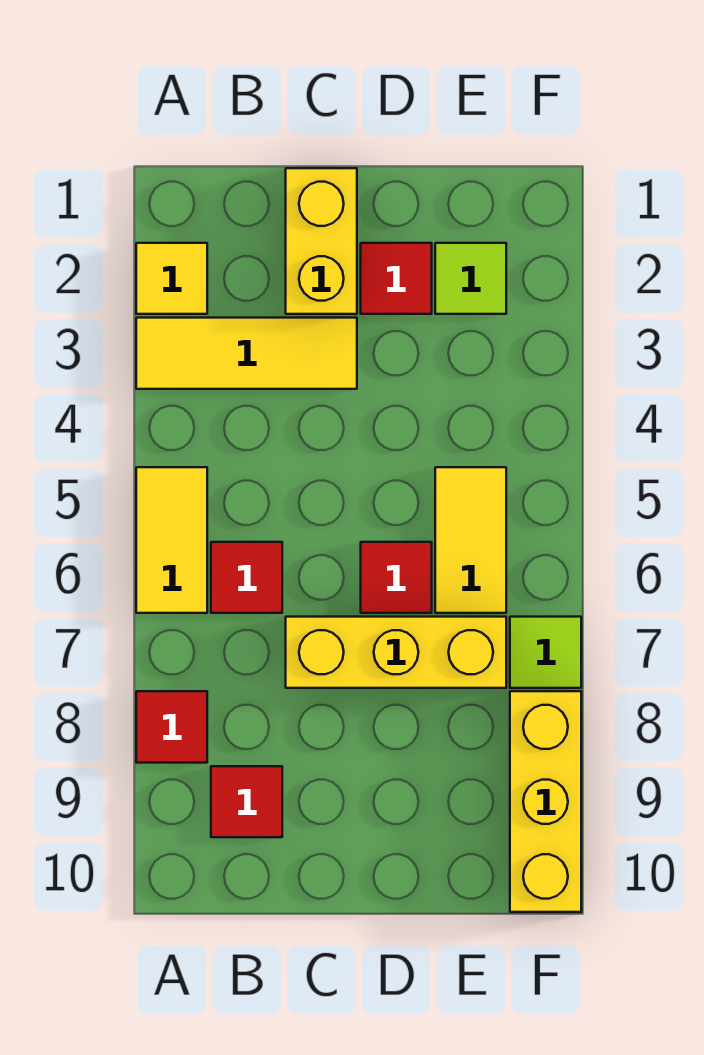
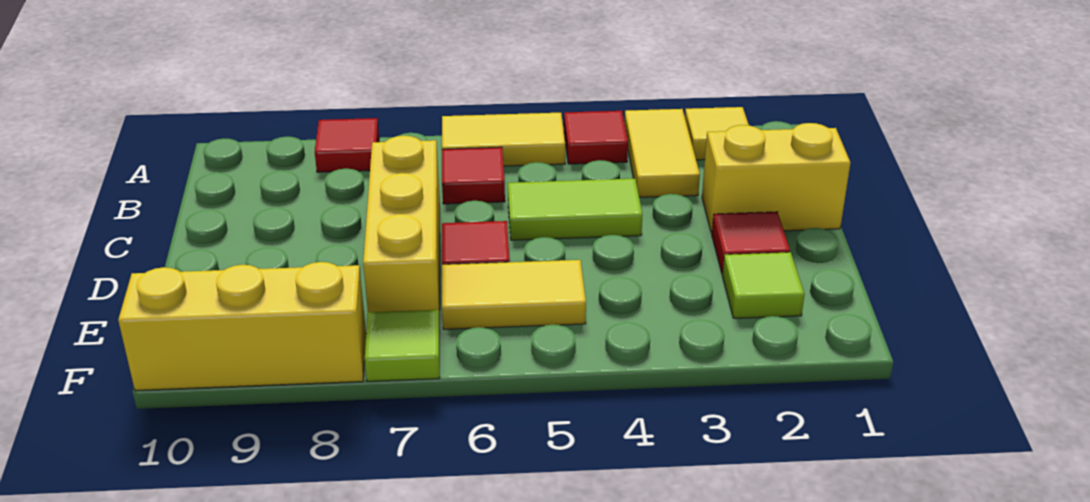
yellow tile A3:C3 level 1 -> yellow tile A3:B3 level 1
red tile B9 level 1 -> red tile A4 level 1
none -> lime tile C4:C5 level 1

